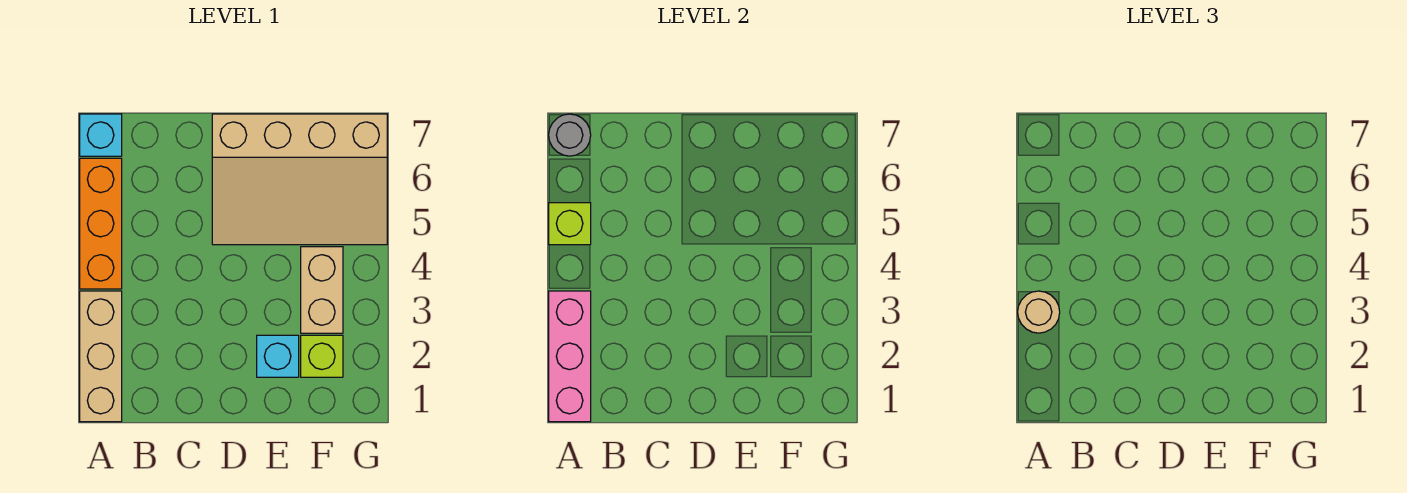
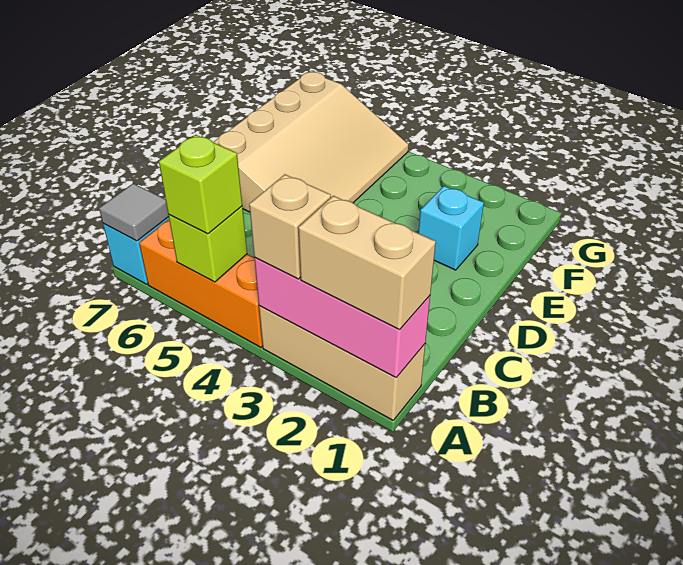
tan round brick A3 level 3 -> tan brick A3 level 3
grey round brick A7 level 2 -> grey tile A7 level 2
lime brick F2 level 1 -> lime brick A5 level 3
tan brick F3:F4 level 1 -> tan brick A1:A2 level 3

